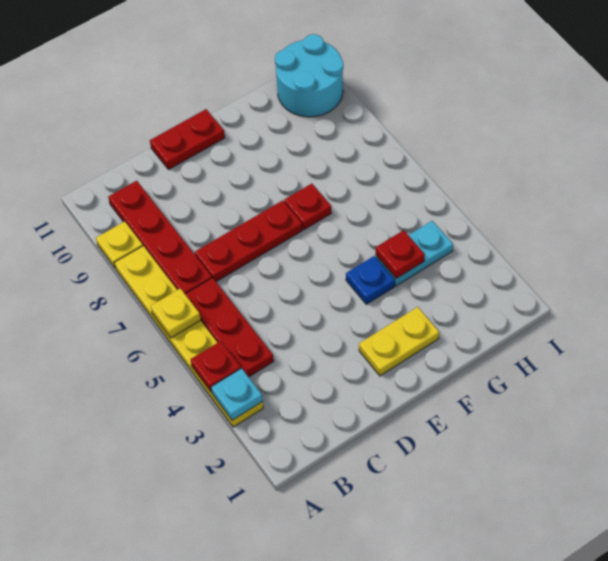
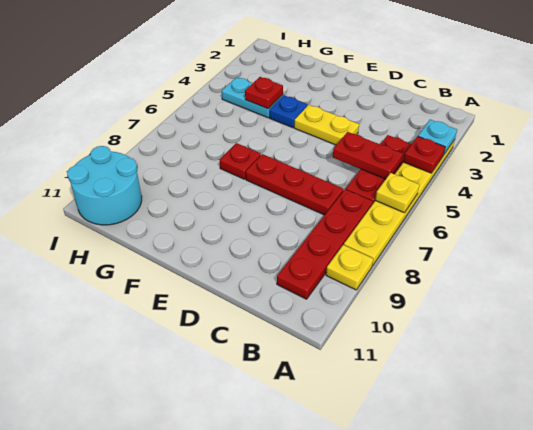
red plate D11:E11 level 1 -> red plate B5:C5 level 2
yellow plate E2:F2 level 1 -> yellow plate D4:E4 level 1

